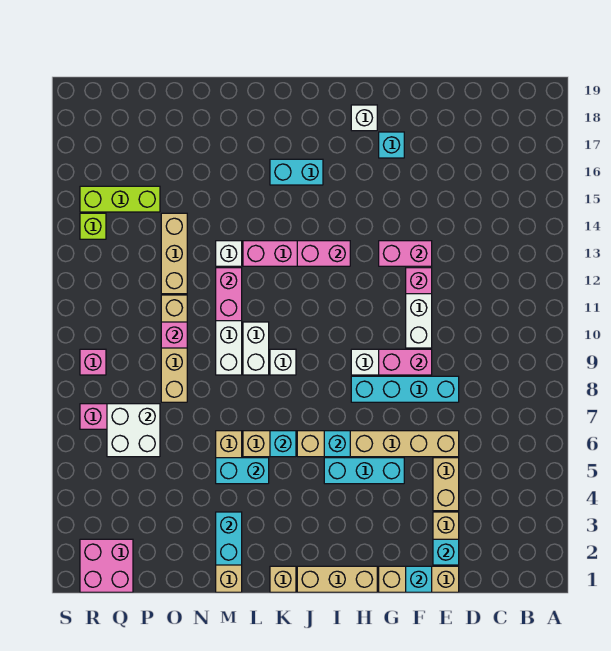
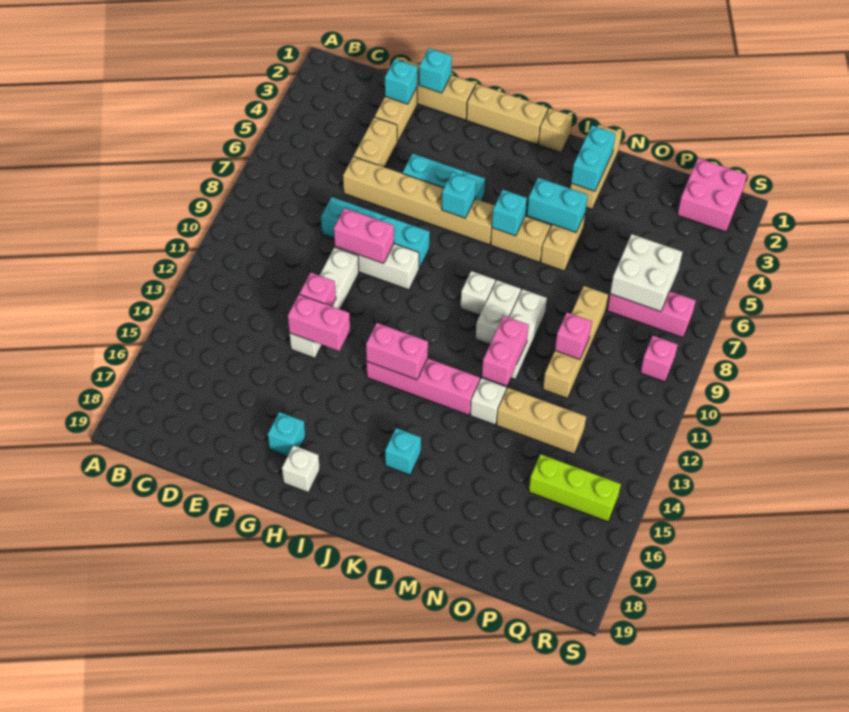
cyan brick J16:K16 level 1 -> cyan brick K16 level 1
tan brick O12:O14 level 1 -> tan brick N13:P13 level 1
lime brick R14 level 1 -> none

